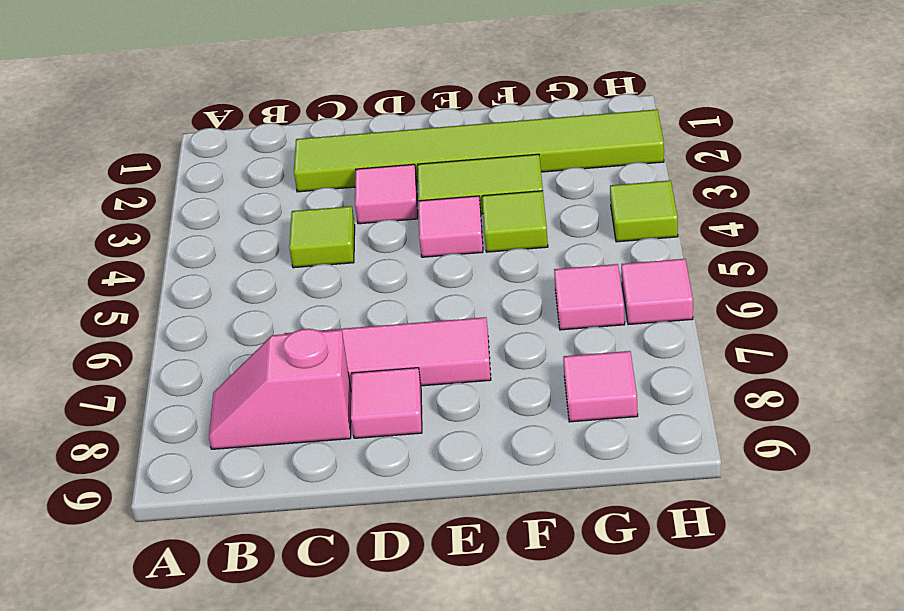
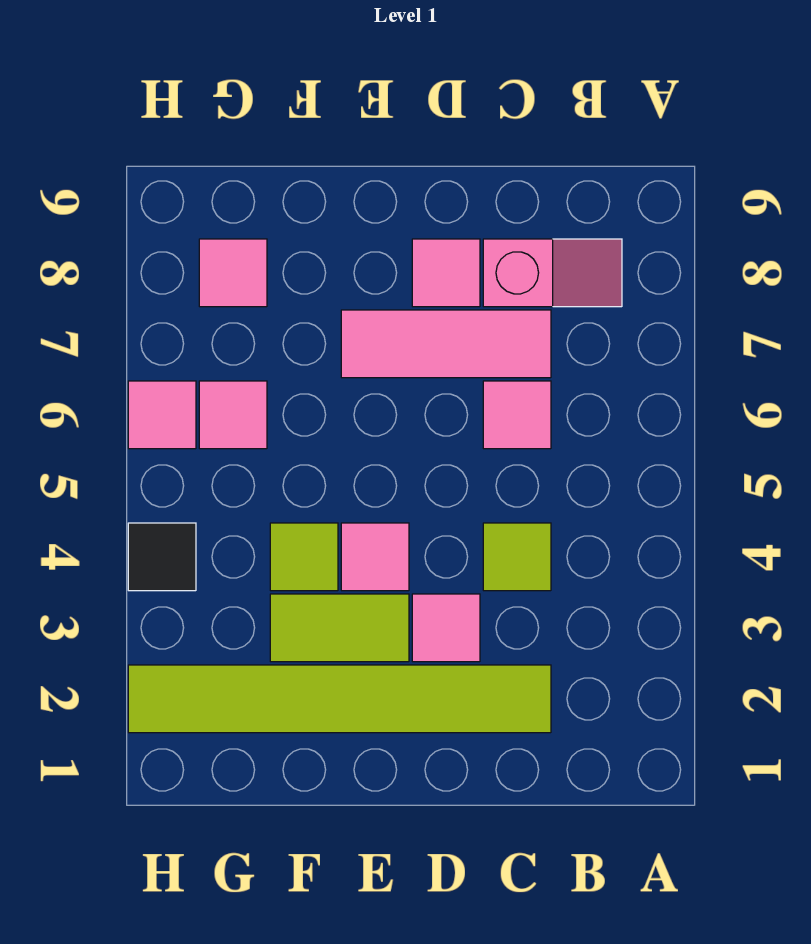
none -> pink tile C6 level 1
lime tile H4 level 1 -> black tile H4 level 1

